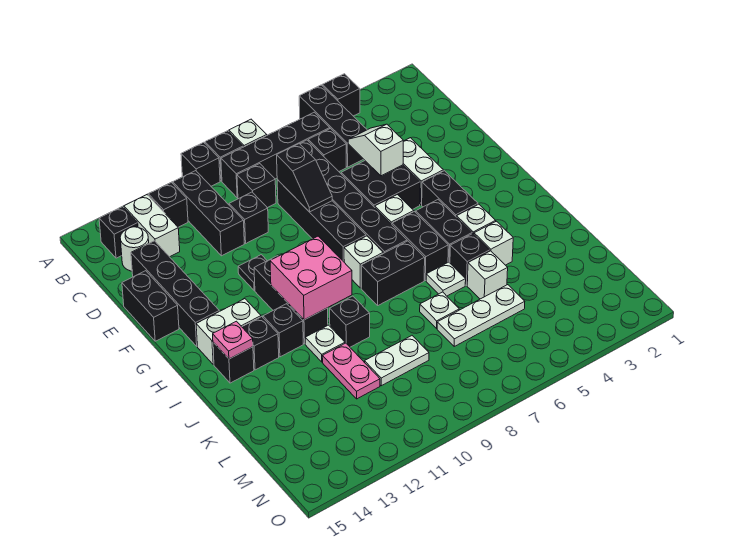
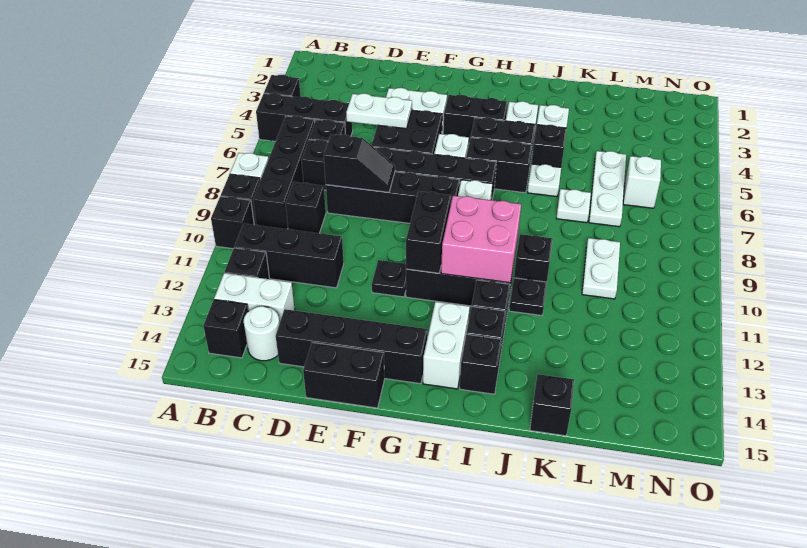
white slope D5:E5 level 2 top E -> white plate D5:E5 level 2
black brick D10 level 1 -> black brick K15 level 1
black brick I7:I8 level 1 -> black brick G10:G11 level 2
pink plate I14 level 2 -> none
white plate J11 level 1 -> black plate J11 level 1
white brick K5 level 1 -> white brick M6 level 1
pink plate K11:L11 level 1 -> none

